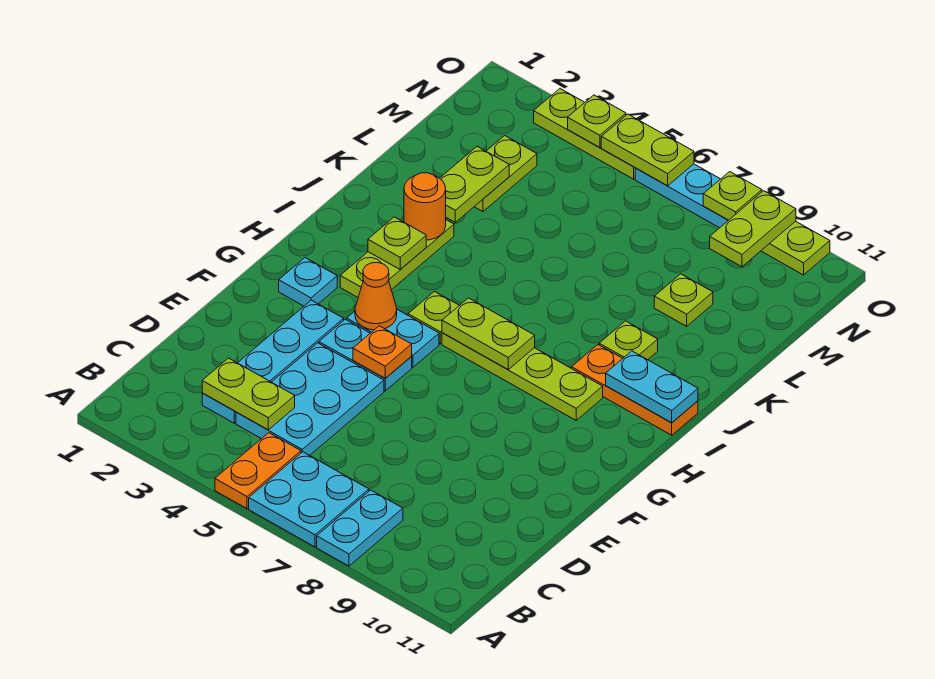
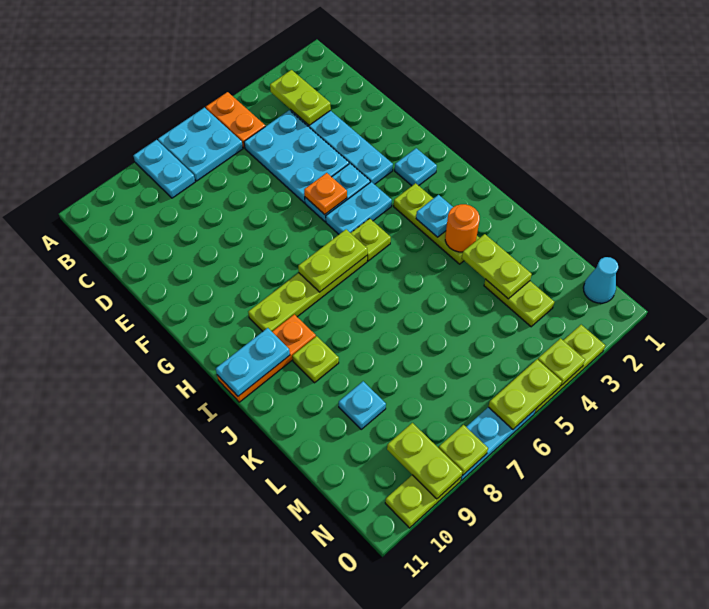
lime plate C3:C4 level 2 -> lime plate B3:C3 level 2
orange cone G4 level 2 -> none
lime plate I3 level 2 -> cyan plate I3 level 2
lime plate L9 level 1 -> cyan plate L9 level 1
none -> cyan cone N1 level 1

